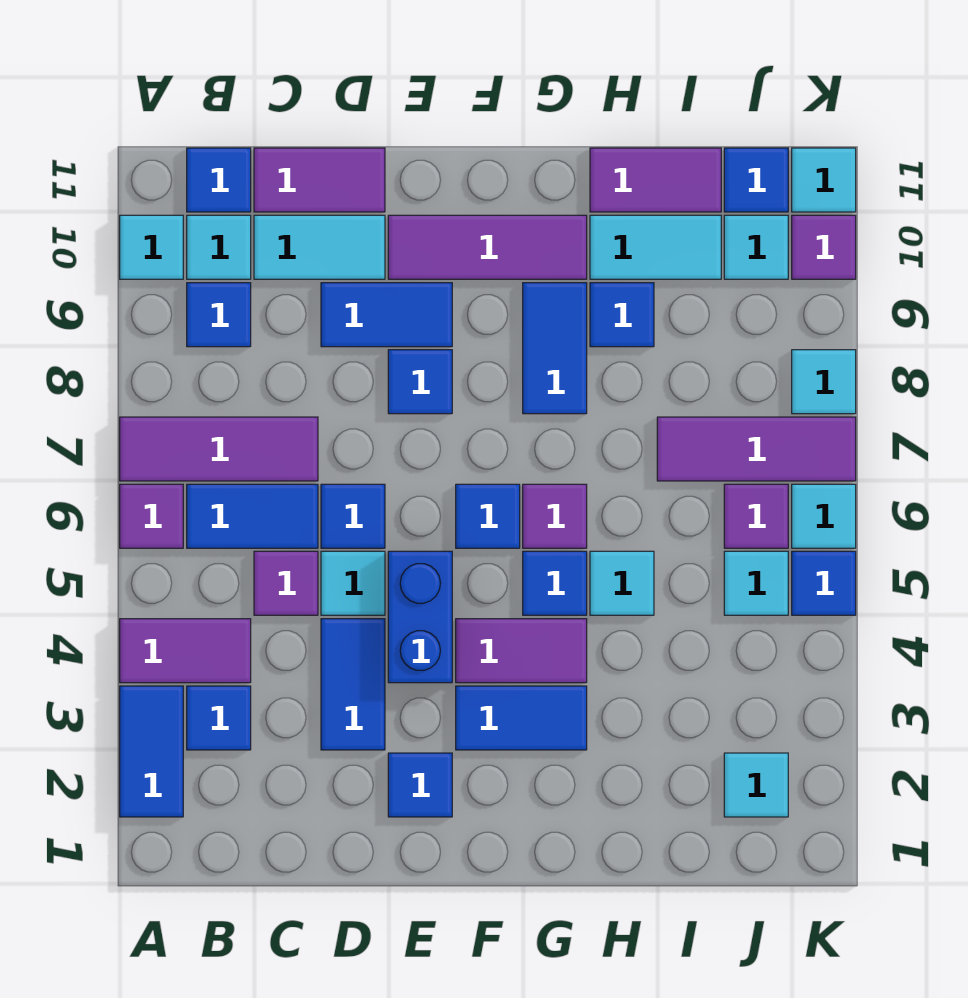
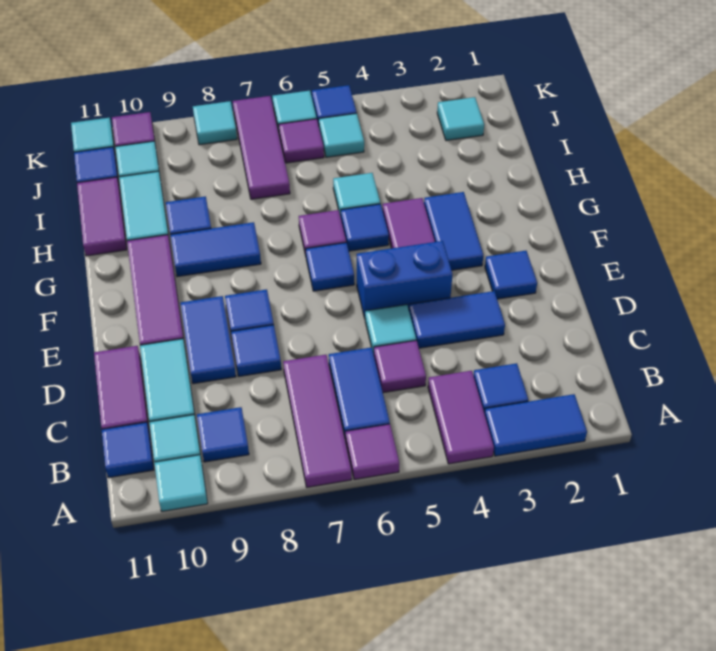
blue tile D6 level 1 -> blue tile D8 level 1

